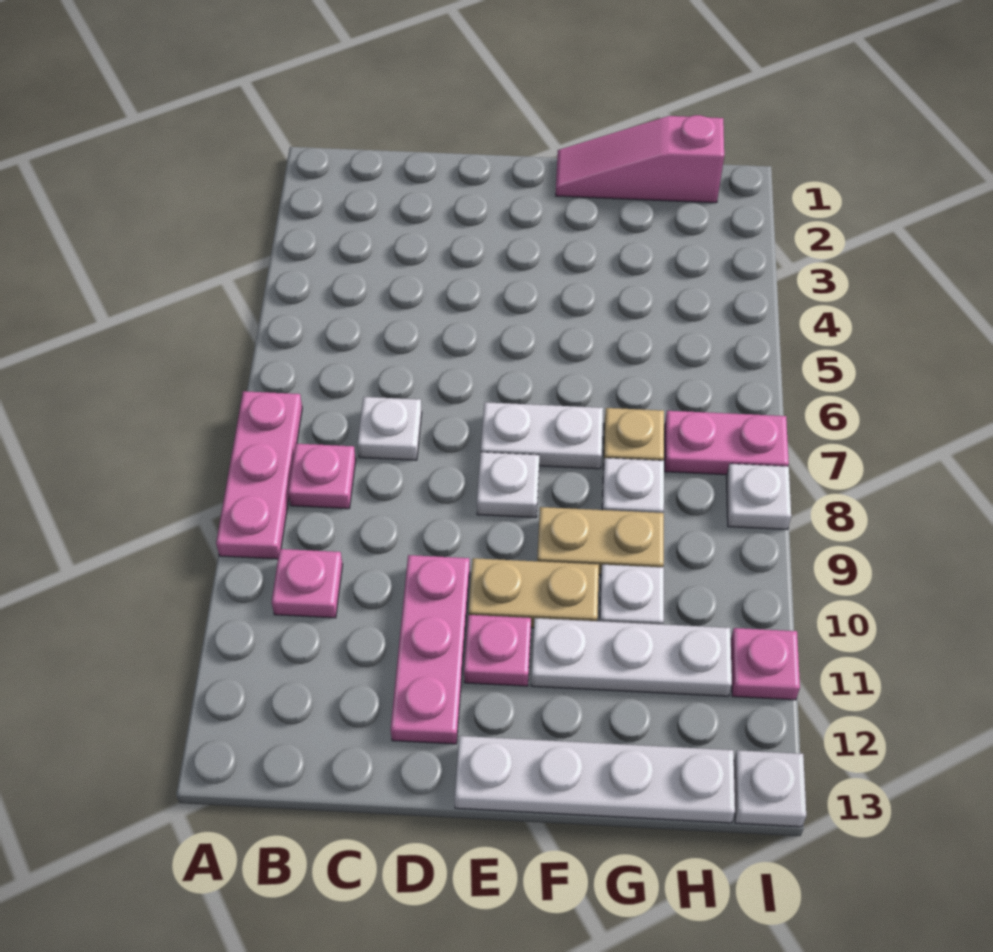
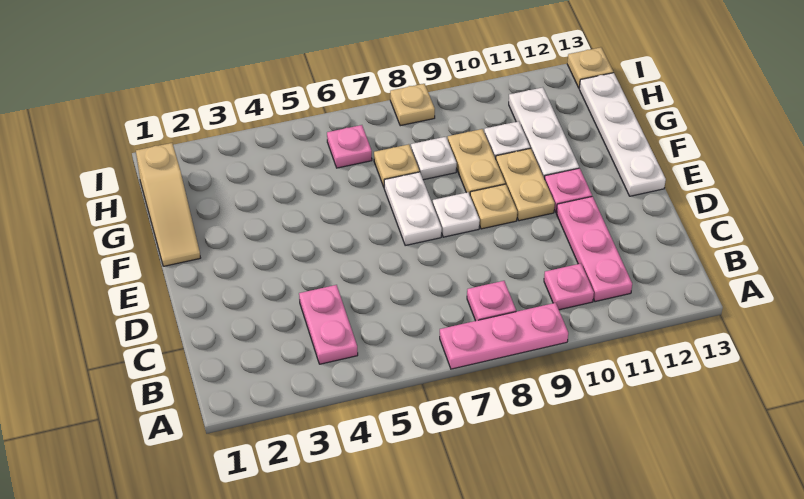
white plate C7 level 1 -> none
pink plate D10:D12 level 1 -> pink plate B11:D11 level 1
none -> tan plate E9 level 1
pink slope F1:H1 level 1 top H -> tan slope F1:H1 level 1 top H
pink plate H7:I7 level 1 -> pink plate B4:C4 level 1
white plate I8 level 1 -> tan plate I8 level 1
pink plate I11 level 1 -> pink plate H6 level 1
white plate I13 level 1 -> tan plate I13 level 1

